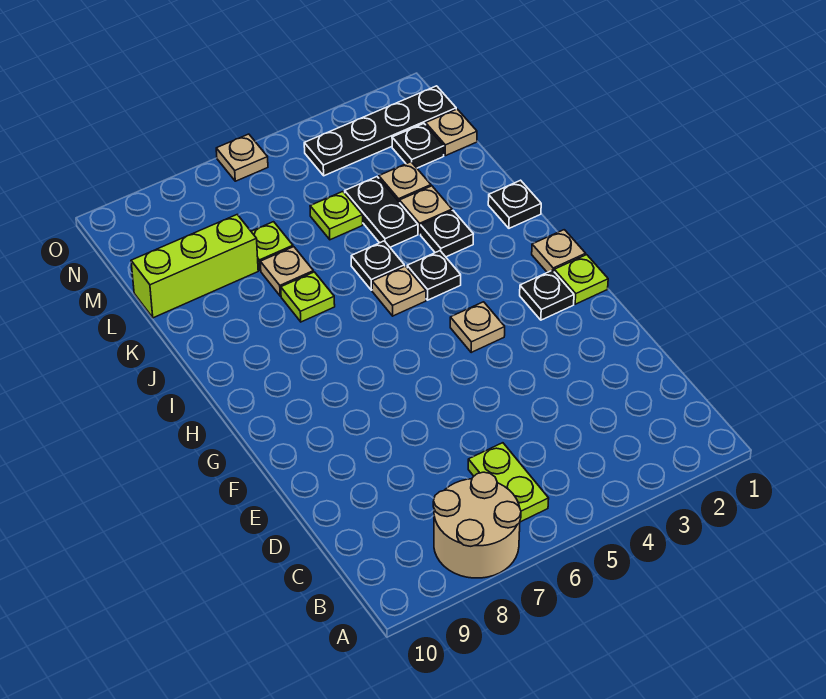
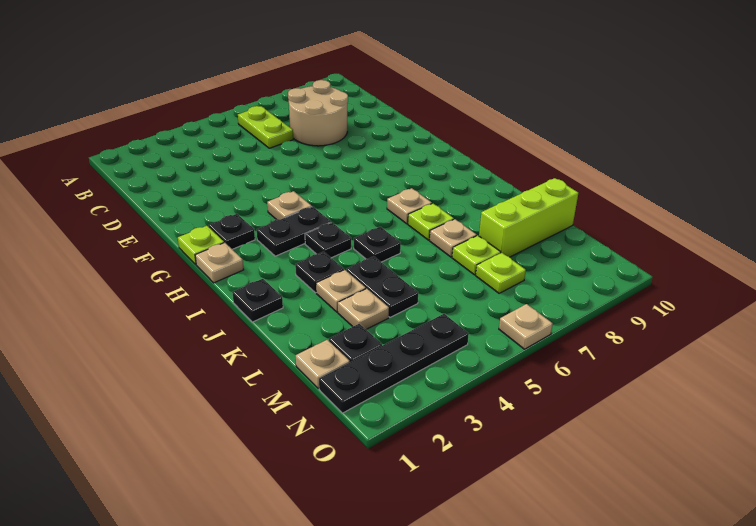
tan round brick A7:B8 level 1 -> tan round brick C7:D8 level 1
none -> black plate H3:H4 level 1
tan plate I5 level 1 -> tan plate I7 level 1
lime plate L5 level 1 -> lime plate M7 level 1

